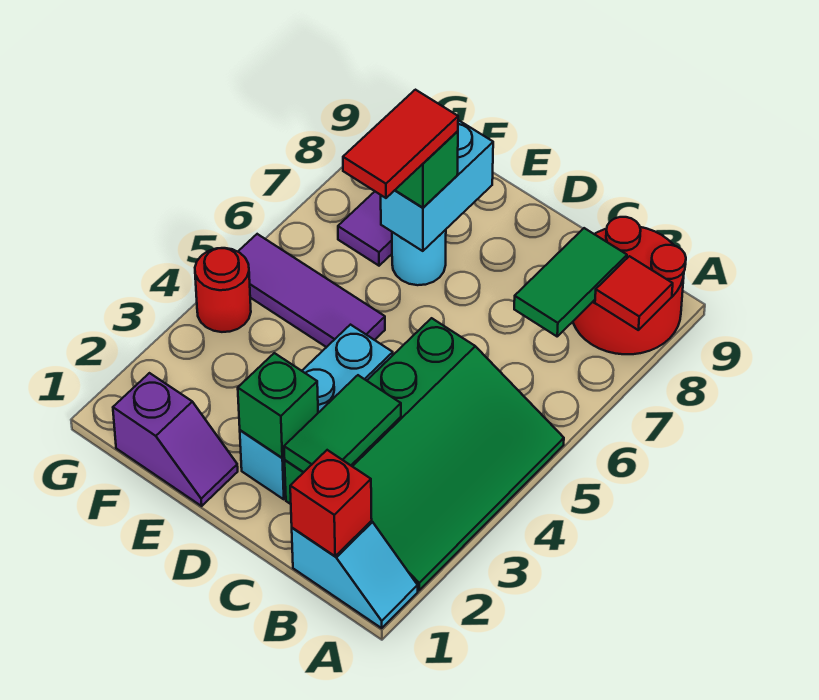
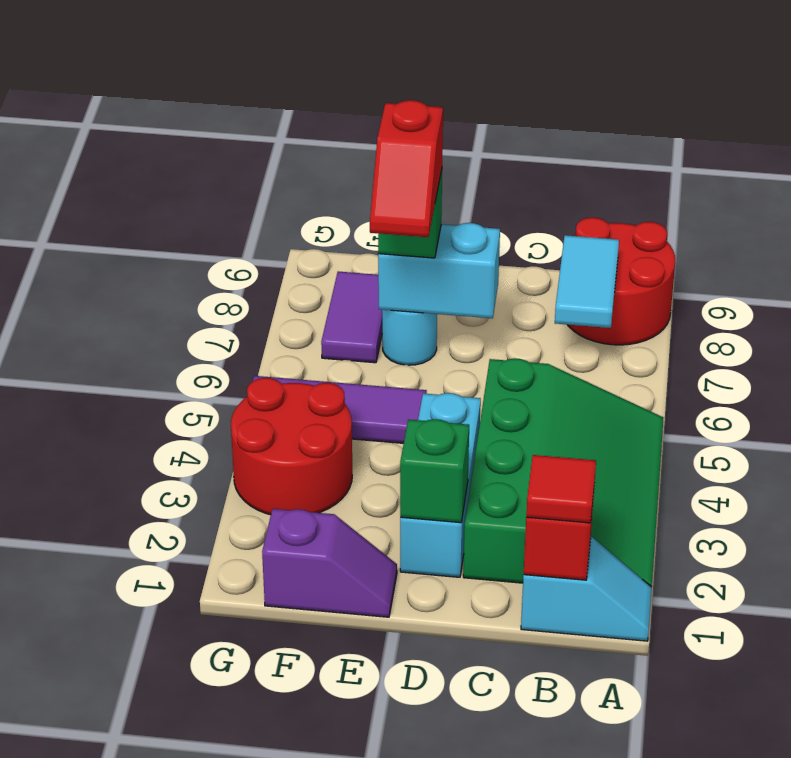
red tile A8 level 2 -> red tile B1 level 3
green tile B7:B8 level 2 -> cyan tile B7:B8 level 2
green tile C2:C3 level 2 -> none
red tile E6:E7 level 4 -> red slope E6:E7 level 4 top 7
cyan brick E7:E8 level 2 -> cyan brick D7:E7 level 2
red round brick G4 level 1 -> red round brick F3:G4 level 1

